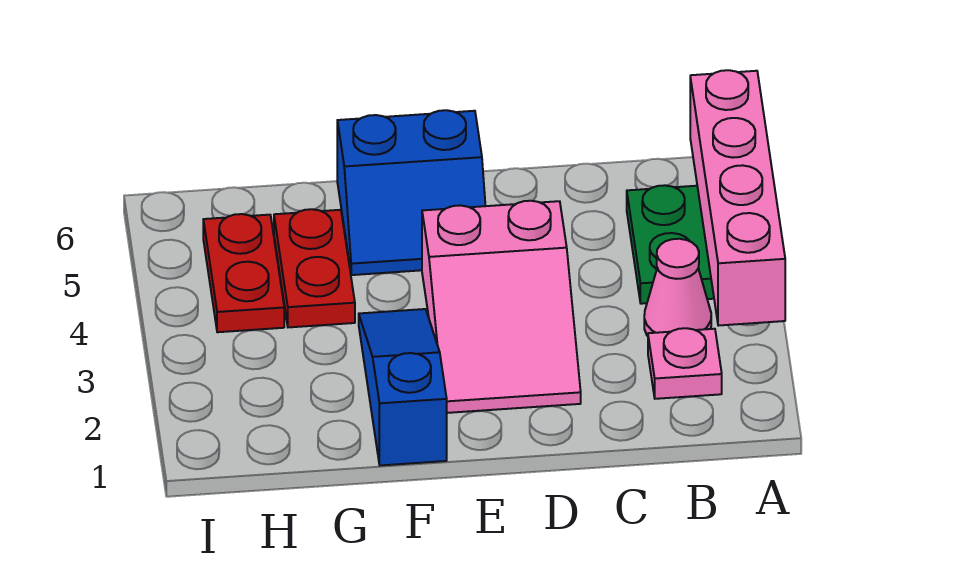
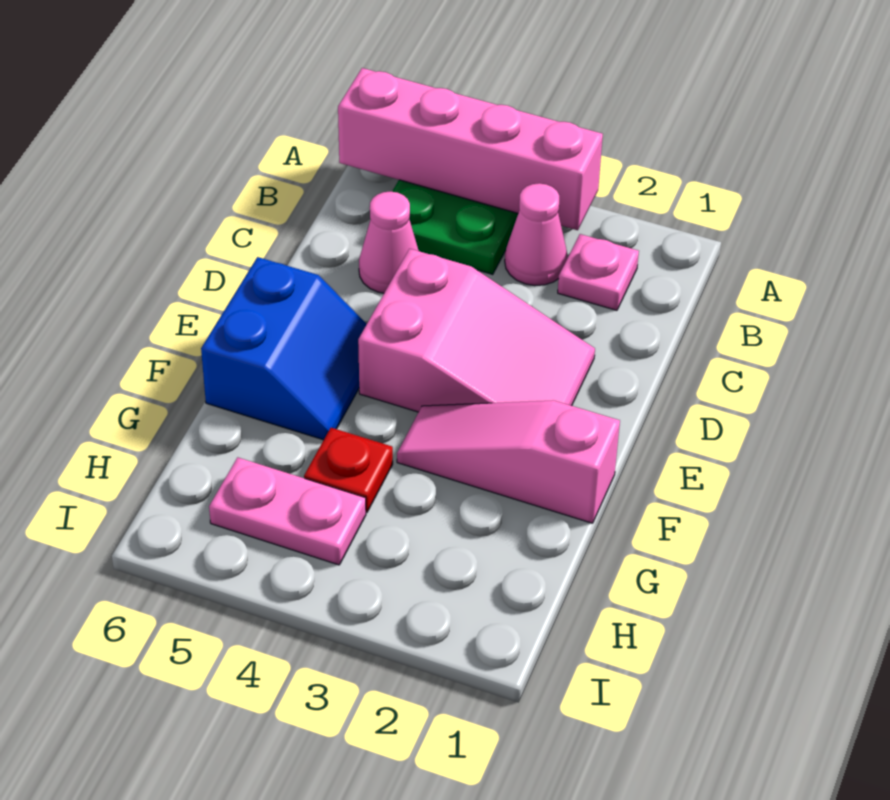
none -> pink cone C5 level 1
blue slope F1:F3 level 1 top 1 -> pink slope F1:F3 level 1 top 1
red plate G4:G5 level 1 -> red plate G4 level 1
red plate H4:H5 level 1 -> pink plate H4:H5 level 1

